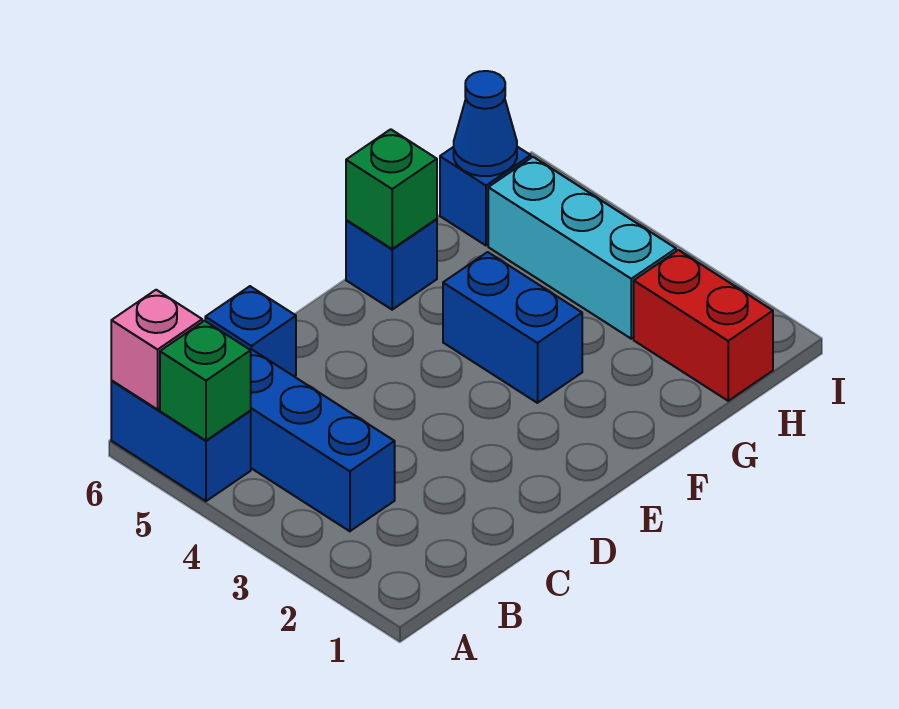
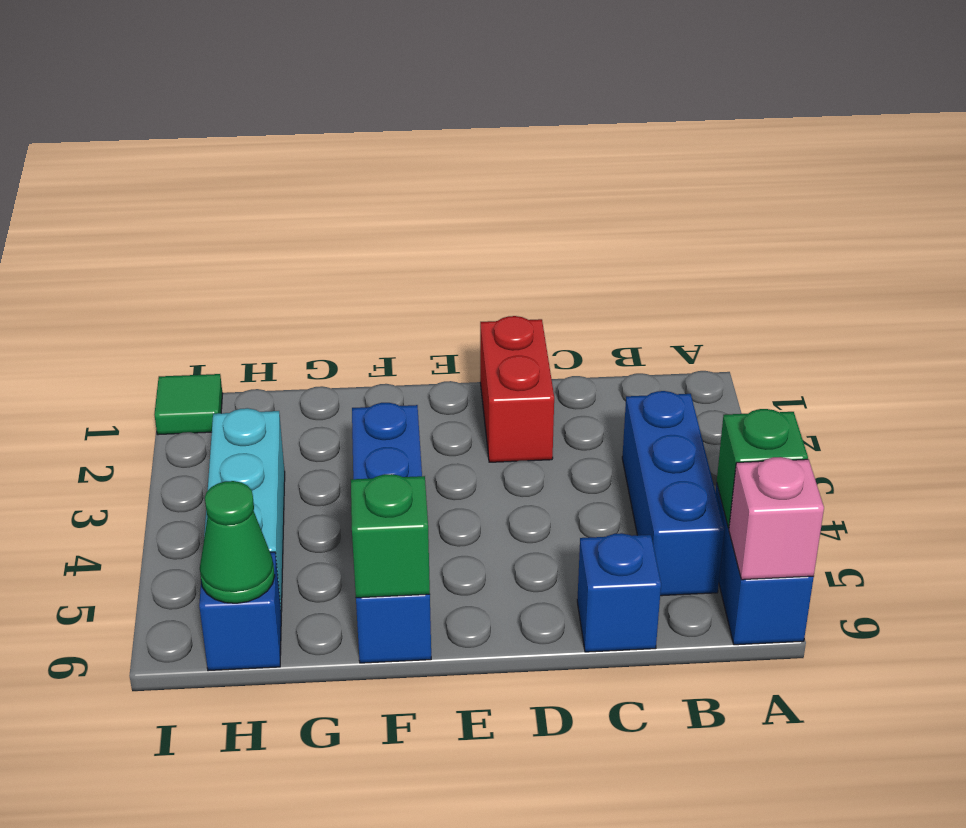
red brick H1:H2 level 1 -> red brick D1:D2 level 1
blue cone H6 level 2 -> green cone H6 level 2
none -> green tile I1 level 1

